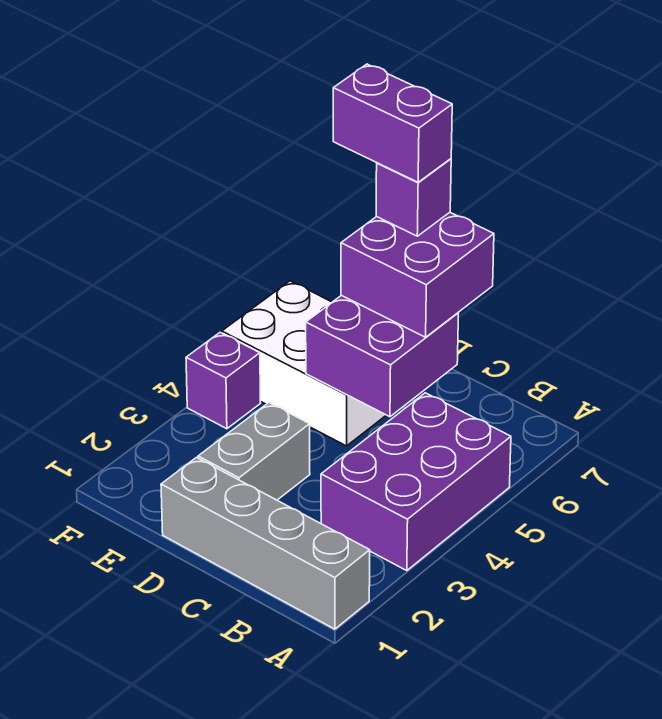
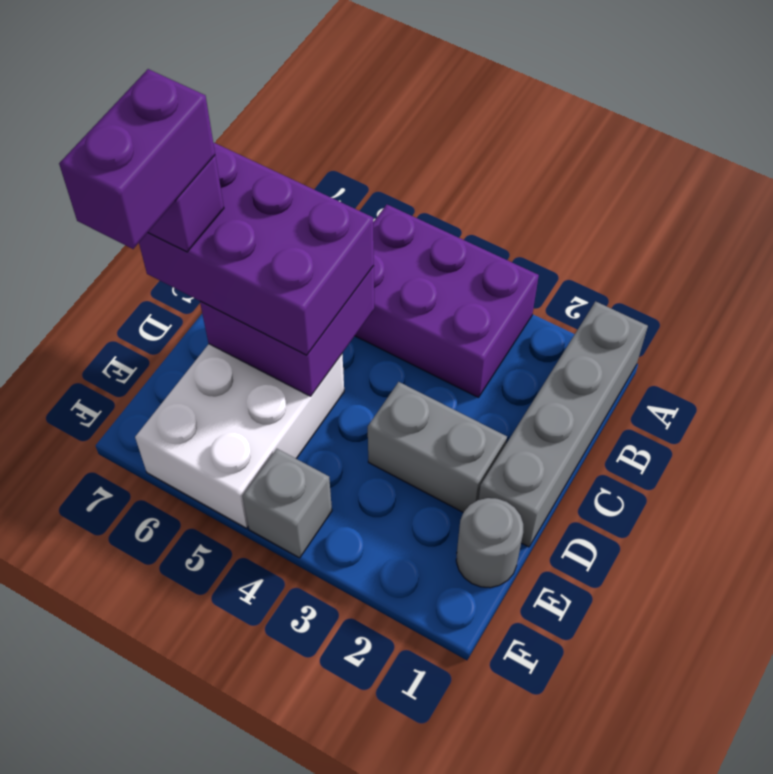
purple brick C6:D7 level 3 -> purple brick C5:D7 level 3
none -> grey round brick E1 level 1
purple brick F4 level 1 -> grey brick F4 level 1

